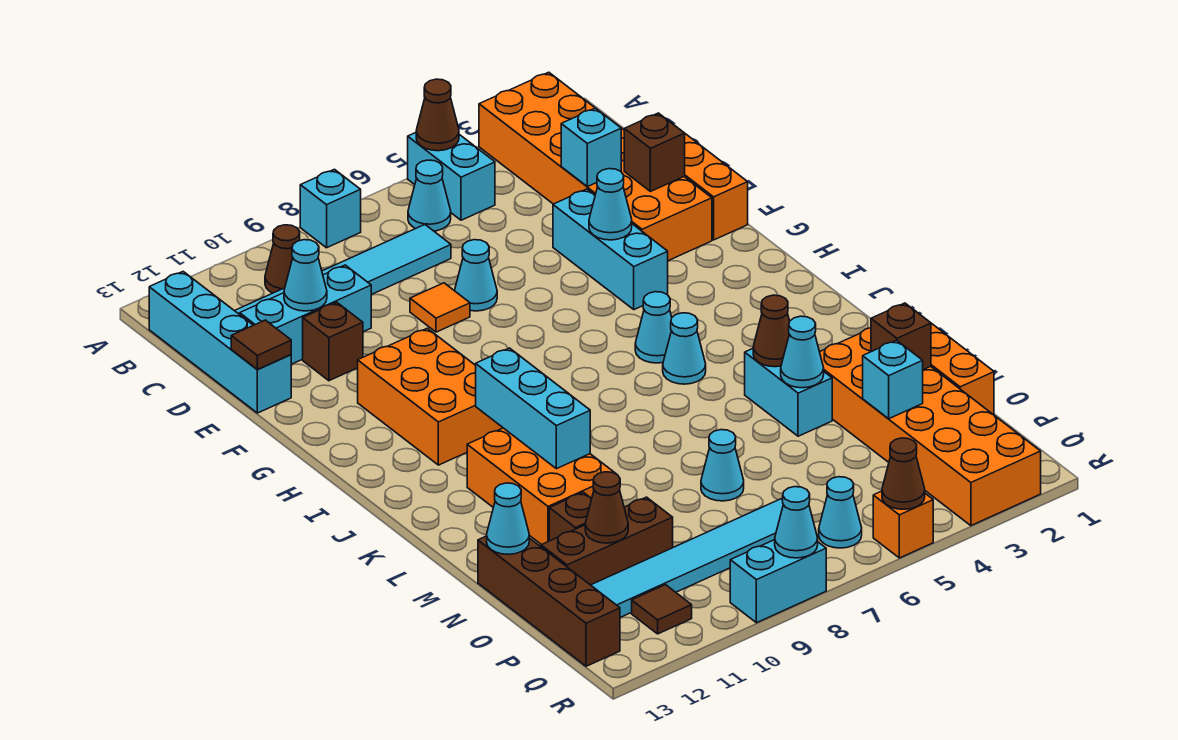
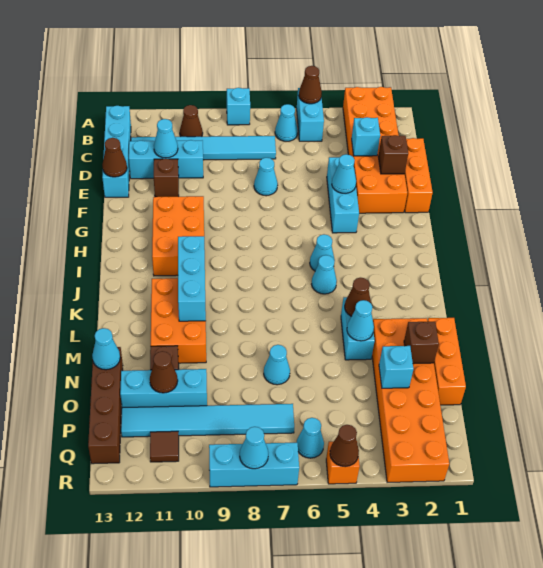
orange tile E8 level 1 -> none
brown tile E13 level 2 -> brown cone E13 level 2
brown brick O10:O12 level 1 -> cyan brick O10:O12 level 1
cyan brick R8:R9 level 1 -> cyan brick R7:R9 level 1

